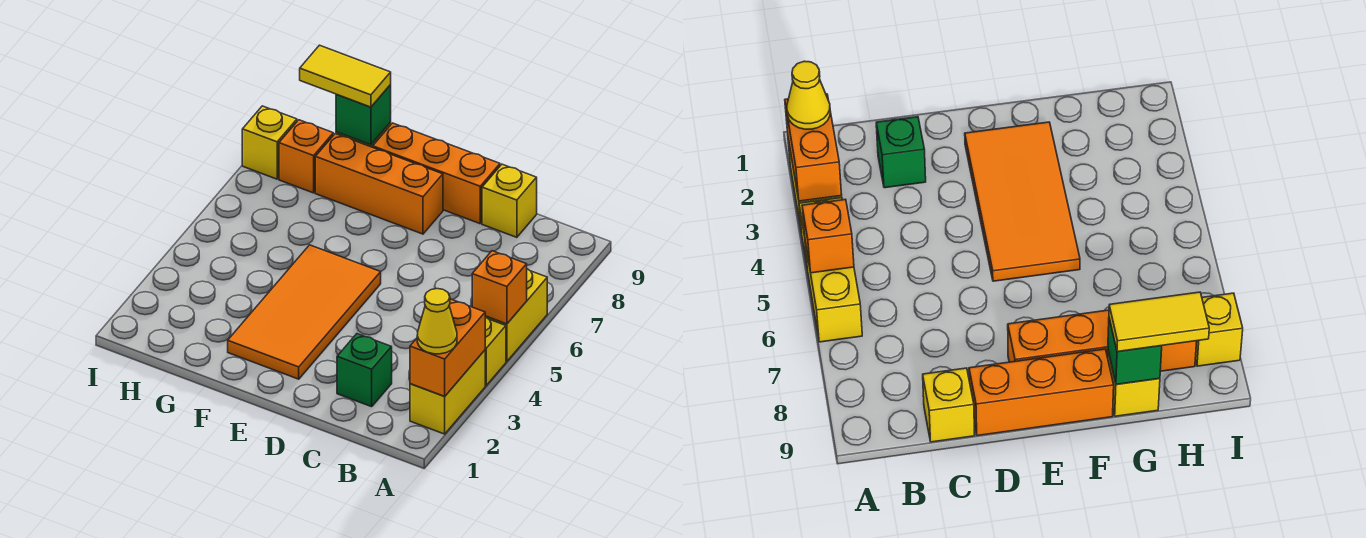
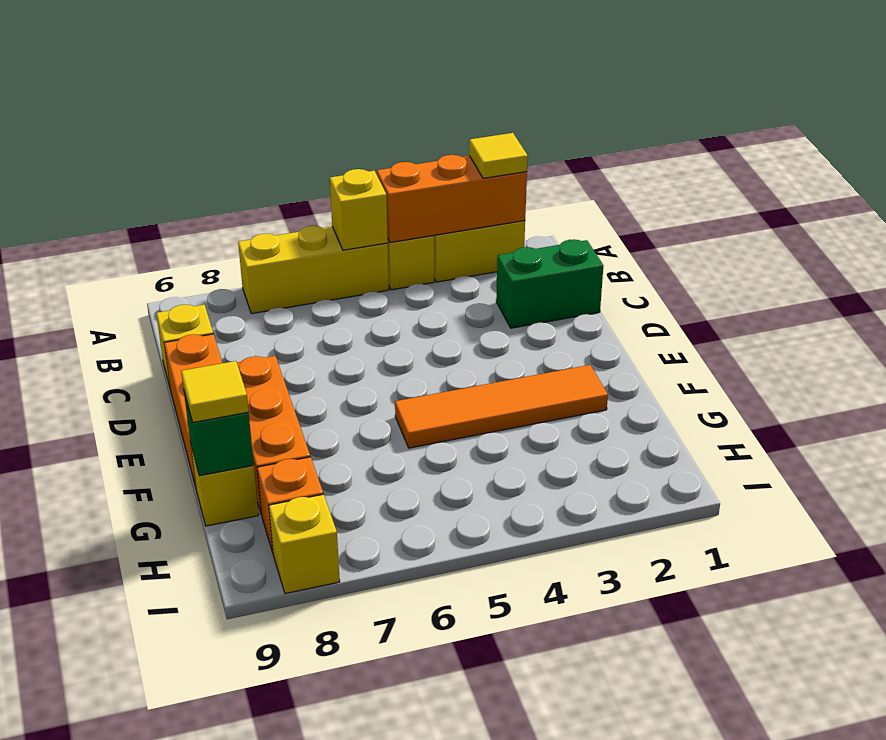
orange brick A2:A3 level 2 -> orange brick A2:A4 level 2
yellow cone A2 level 3 -> yellow tile A2 level 3
yellow brick A5:A6 level 1 -> yellow brick A5:A7 level 1
orange brick A5 level 2 -> yellow brick A5 level 2
green brick C2 level 1 -> green brick C1:C2 level 1
orange tile E2:F5 level 1 -> orange tile F2:F5 level 1
yellow tile G9:H9 level 3 -> yellow tile G9 level 3

